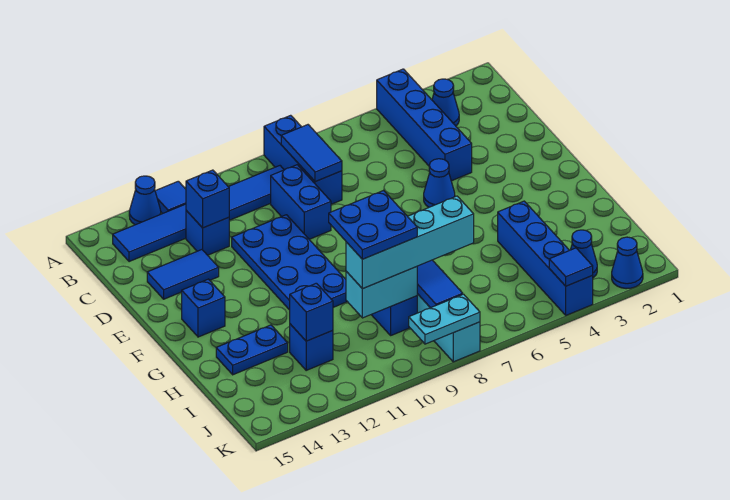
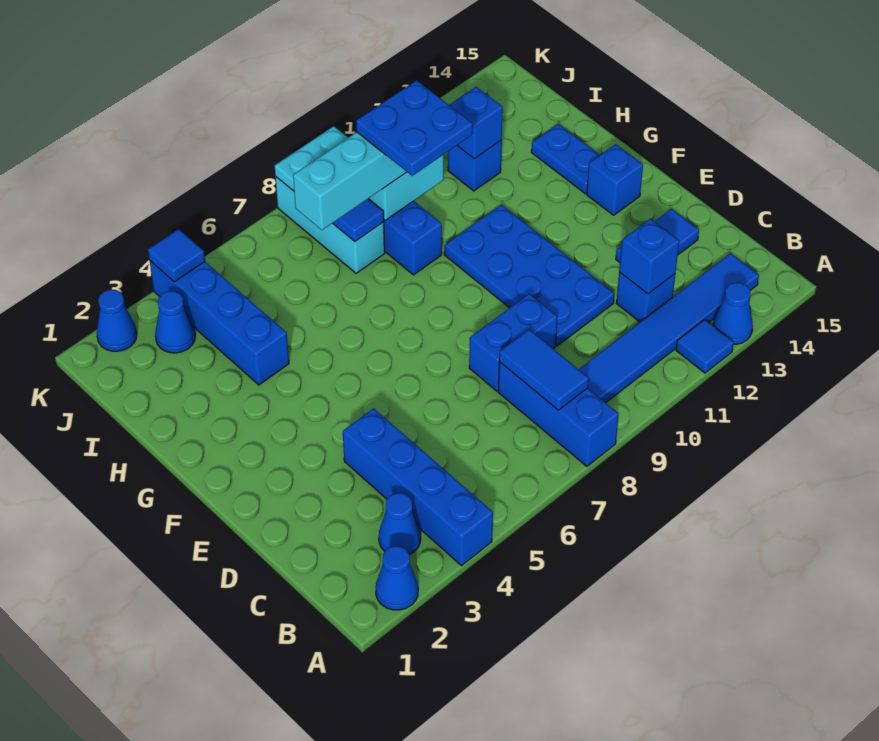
blue brick C9:D9 level 1 -> blue brick D8:D9 level 1
blue cone E5 level 1 -> blue cone A2 level 1
blue plate H13:H14 level 1 -> blue plate G14:H14 level 1

